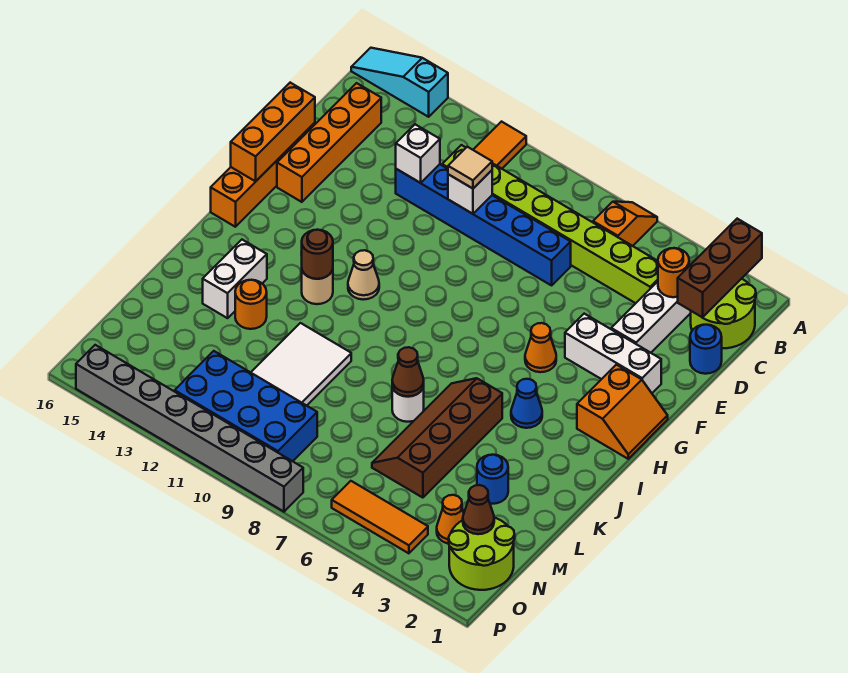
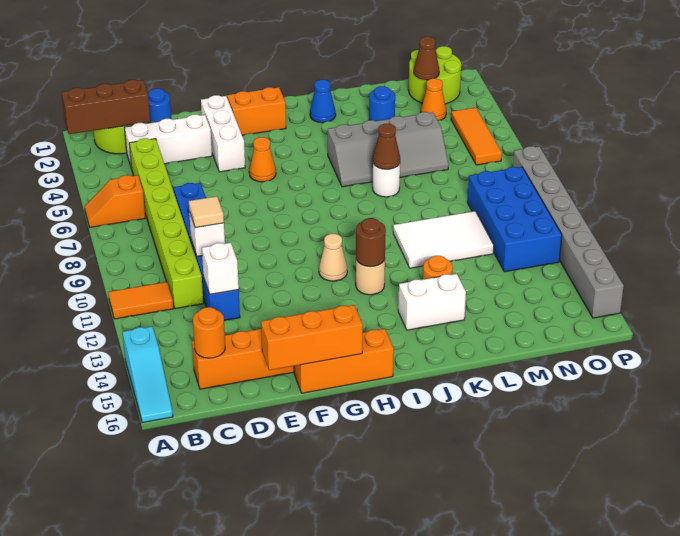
orange round brick C3 level 2 -> orange round brick C15 level 2
blue cone I4 level 1 -> blue cone J2 level 1
brown slope J5:M6 level 1 top 5 -> grey slope J5:M6 level 1 top 5

